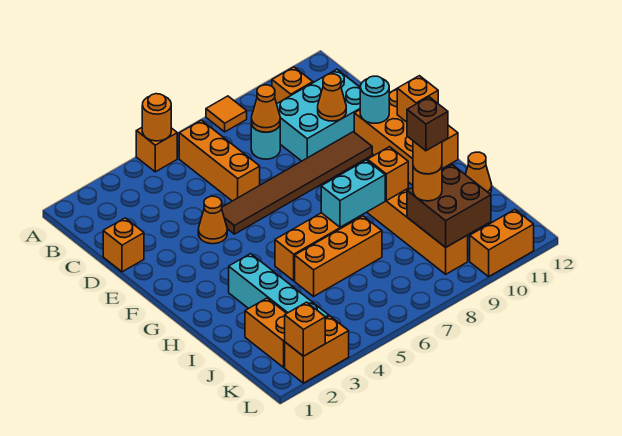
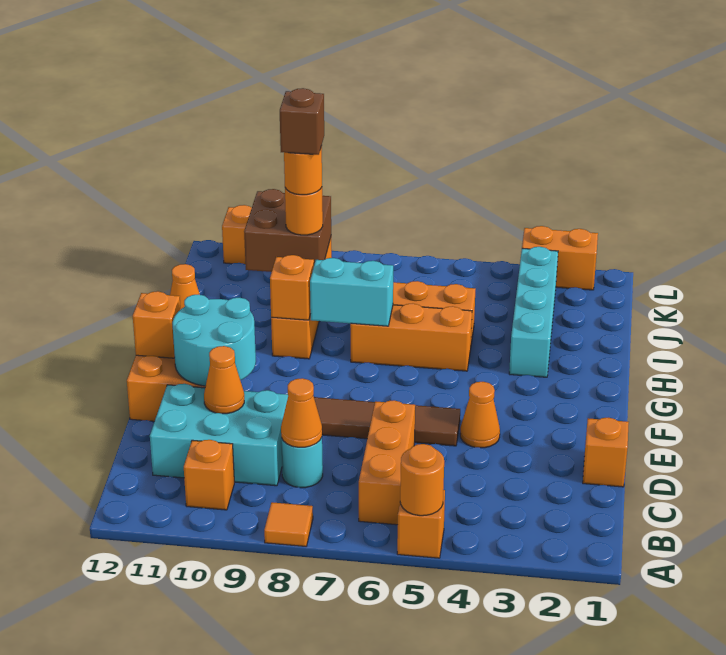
cyan round brick E11 level 2 -> cyan round brick E10:F11 level 2
orange brick J2:K2 level 1 -> none
orange brick L2 level 2 -> none

